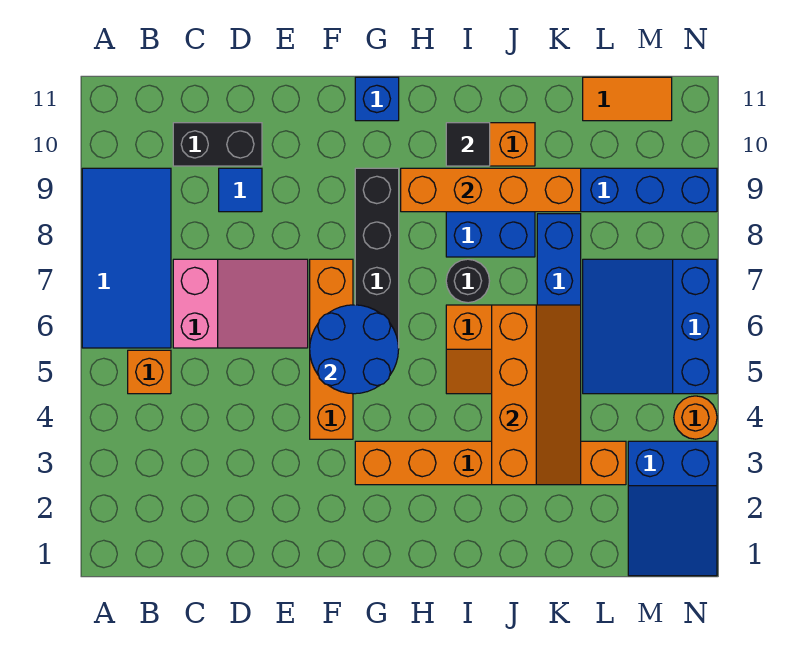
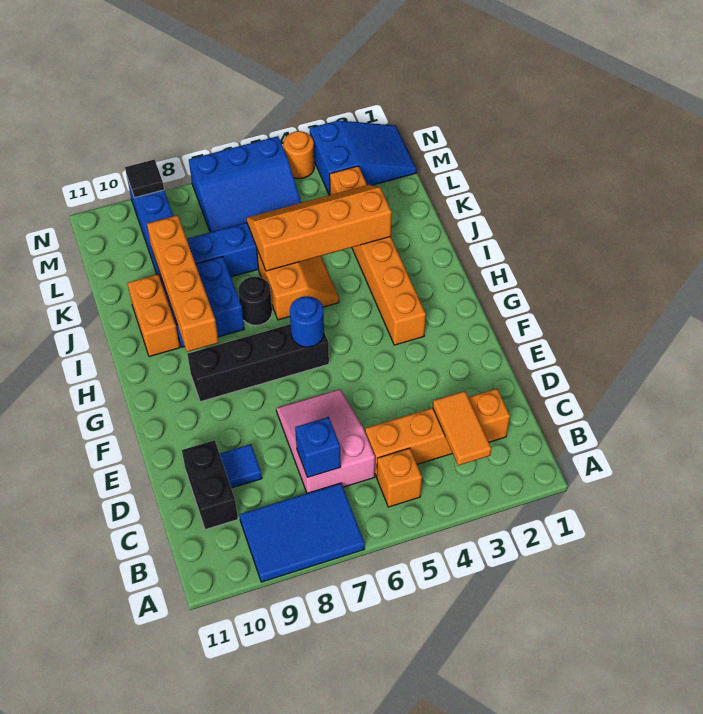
blue tile A6:B9 level 1 -> blue tile A7:B9 level 1
orange brick F4:F7 level 1 -> orange brick C2:C5 level 1
blue round brick F5:G6 level 2 -> blue round brick G6 level 2
blue brick G11 level 1 -> blue brick C7 level 2
black tile I10 level 2 -> black tile N9 level 2
orange tile L11:M11 level 1 -> orange tile B3:C3 level 2

